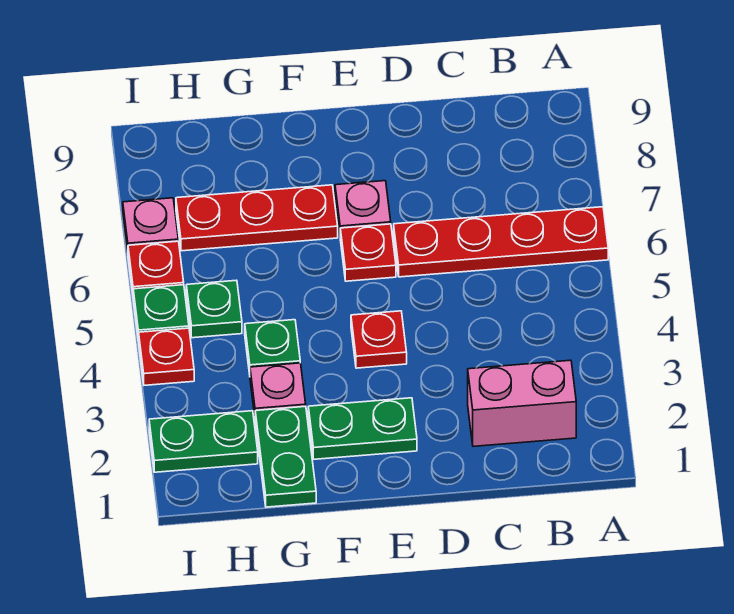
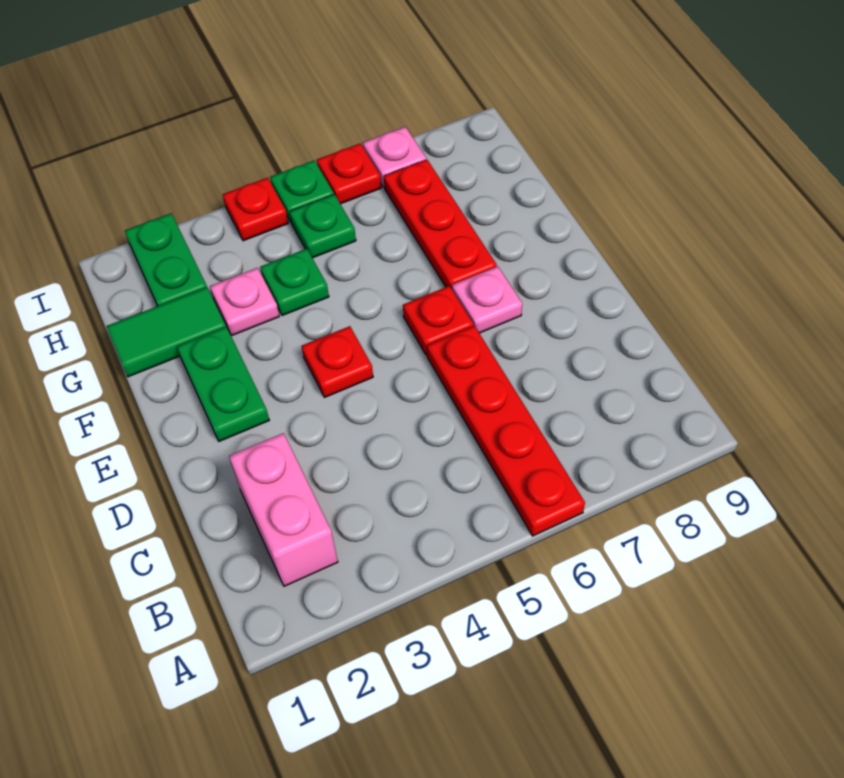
green plate G1:G2 level 1 -> green tile G1:G2 level 1

